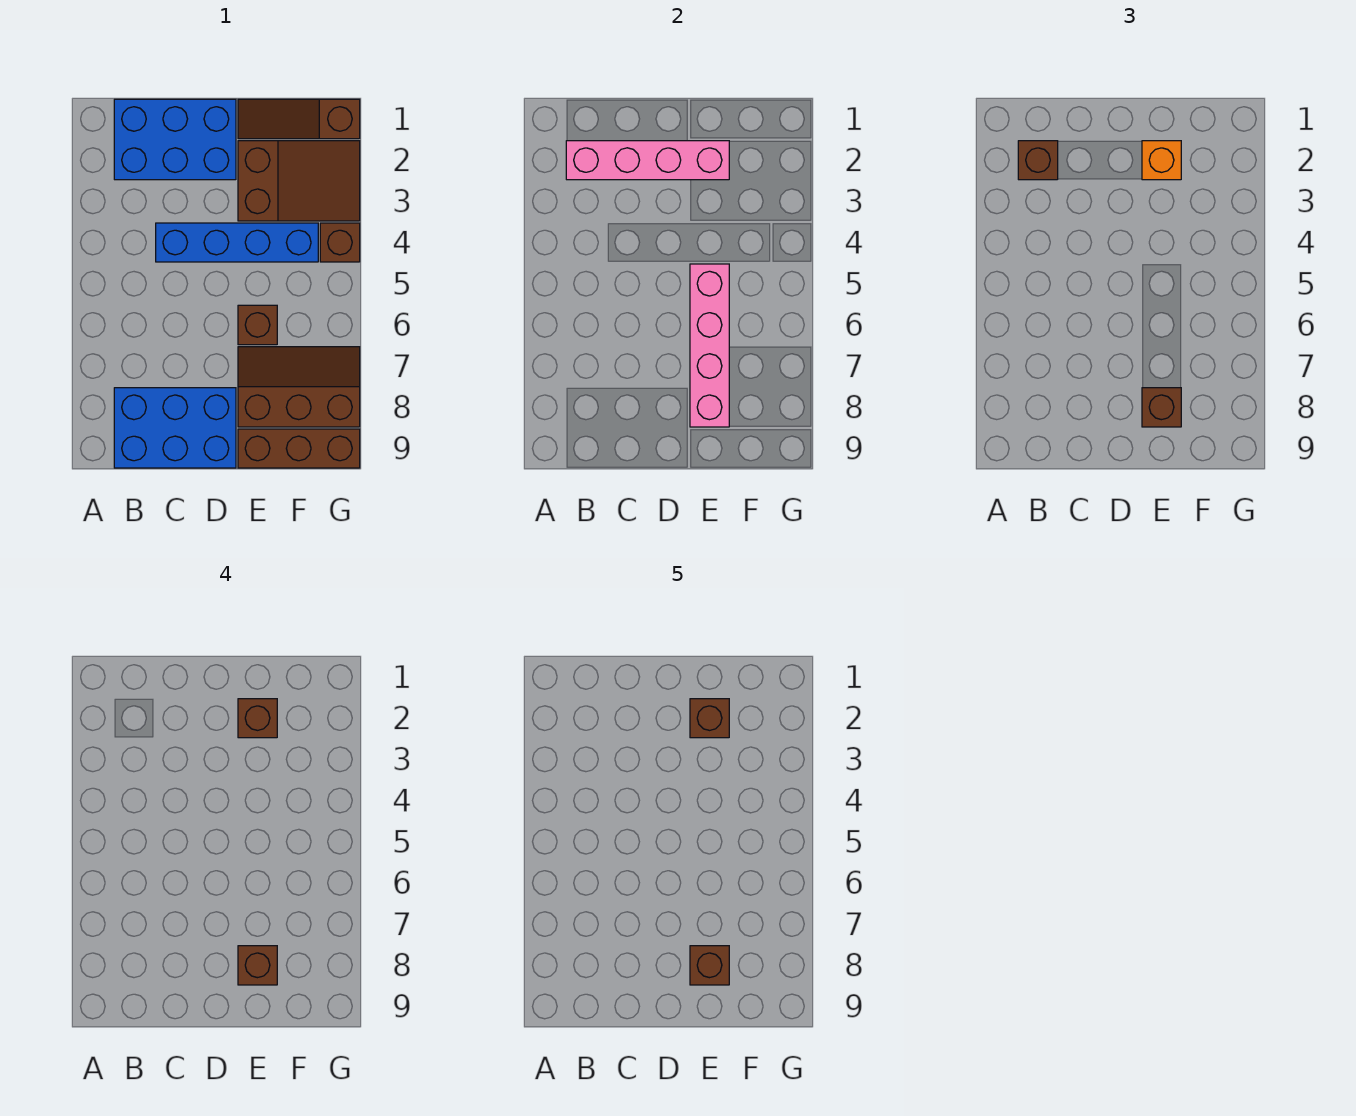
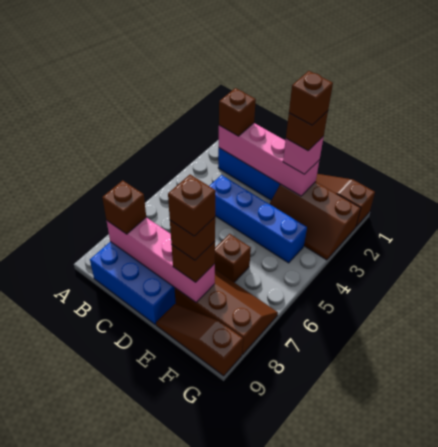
brown slope E2:G3 level 1 top E -> brown slope E2:G3 level 1 top 2
orange brick E2 level 3 -> pink brick E2 level 3
pink brick E5:E8 level 2 -> pink brick B8:E8 level 2
brown brick E9:G9 level 1 -> brown slope E9:G9 level 1 top G
brown brick G4 level 1 -> brown brick B8 level 3

